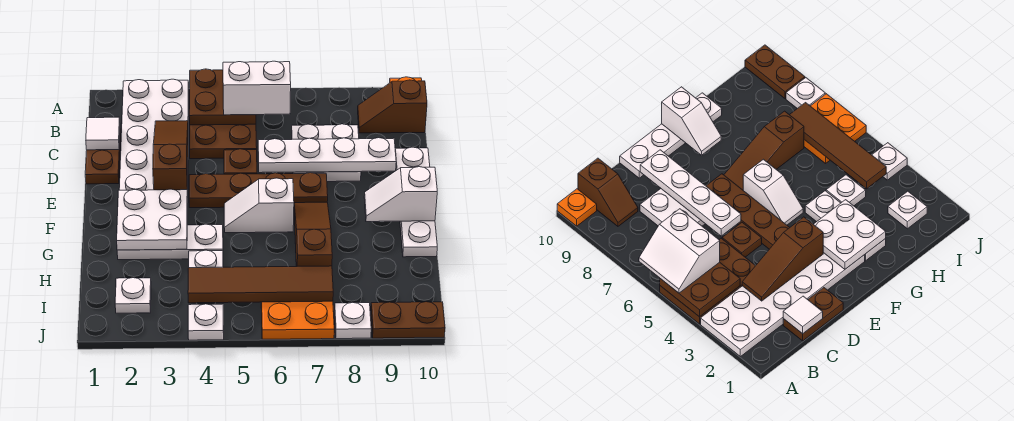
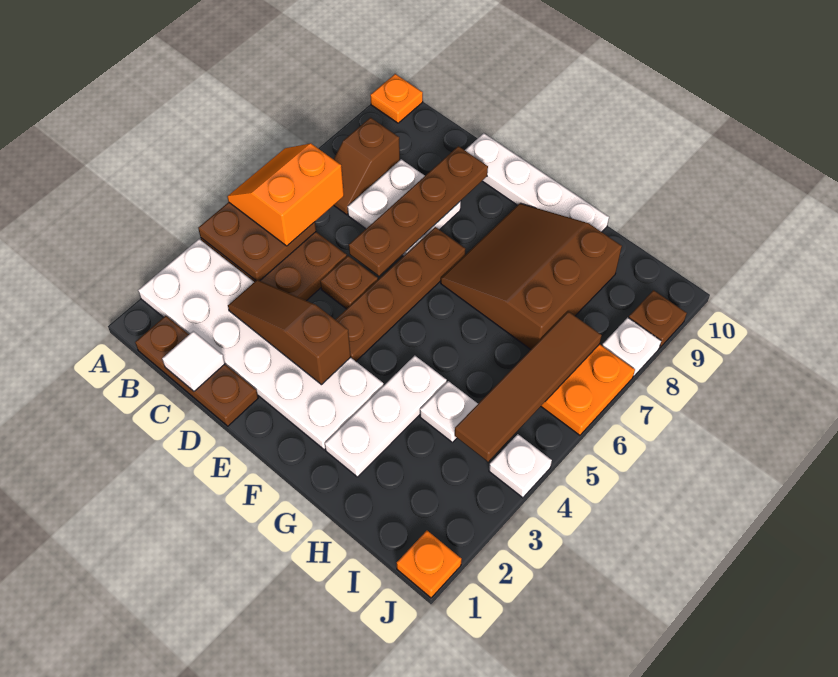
white slope A5:B6 level 3 top B -> orange slope A5:B6 level 3 top B
brown slope B9:B10 level 1 top 10 -> brown slope B7:B8 level 1 top 8
brown plate C1:D1 level 1 -> brown plate B1:D1 level 1
white plate D6:D9 level 2 -> brown plate D6:D9 level 2
white plate F2:G3 level 2 -> none
white slope F5:F6 level 1 top 6 -> none
brown slope F7:H7 level 1 top H -> brown slope F7:H9 level 1 top H
white slope F9:F10 level 2 top 10 -> none
white plate I2 level 1 -> none
none -> orange plate J1 level 1
brown plate J9:J10 level 1 -> brown plate J9 level 1

